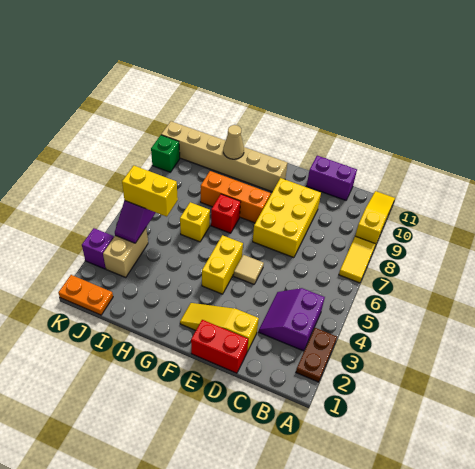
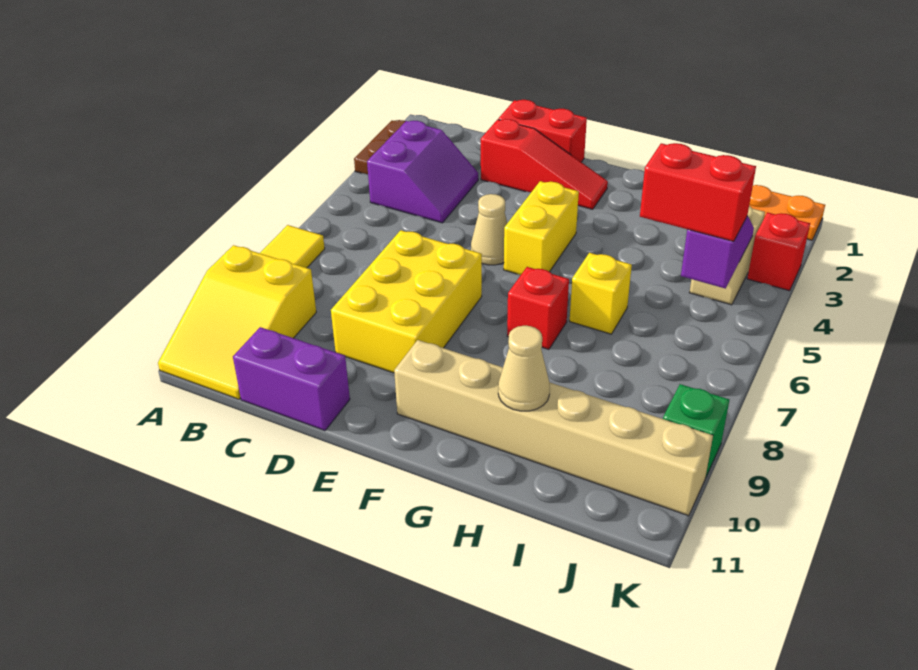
yellow slope A9:A11 level 1 top 9 -> yellow slope A9:B11 level 1 top 9
yellow slope D2:F2 level 1 top D -> red slope D2:F2 level 1 top D
tan tile E5 level 1 -> tan cone E5 level 1
orange brick F8:H8 level 1 -> none
yellow brick I5:J5 level 3 -> red brick I5:J5 level 3
purple brick K3 level 1 -> red brick K3 level 1

